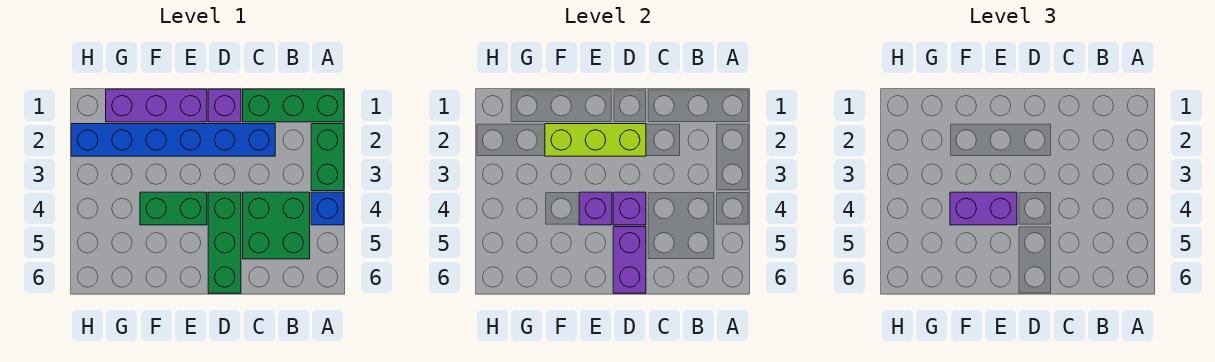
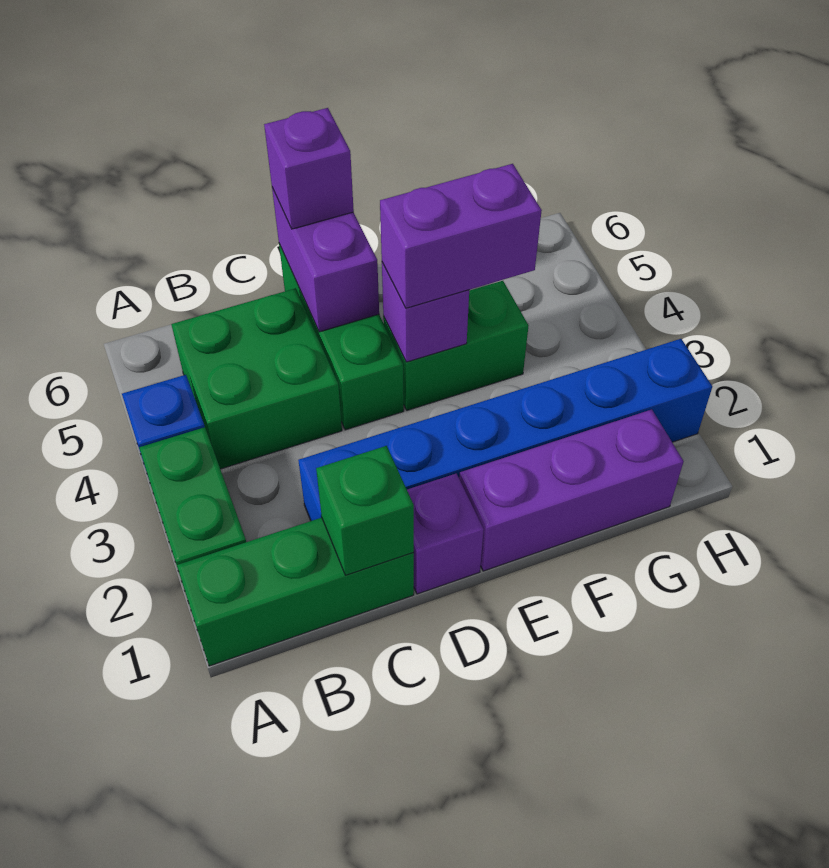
none -> green brick C1 level 2
lime brick D2:F2 level 2 -> none
purple brick D4 level 2 -> purple brick D6 level 3

